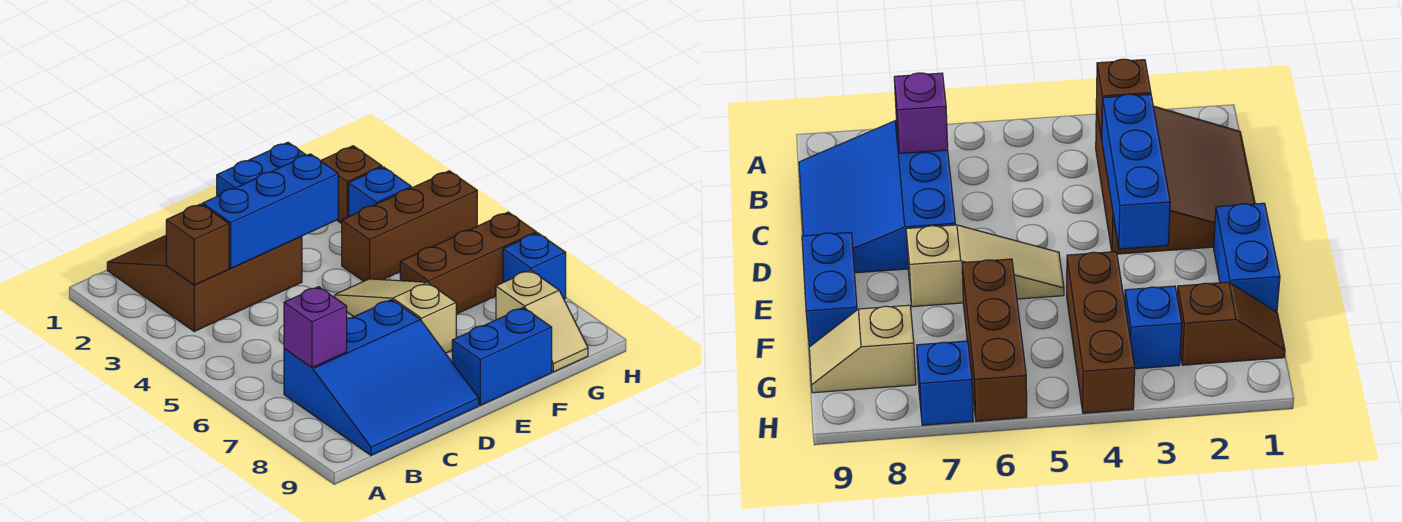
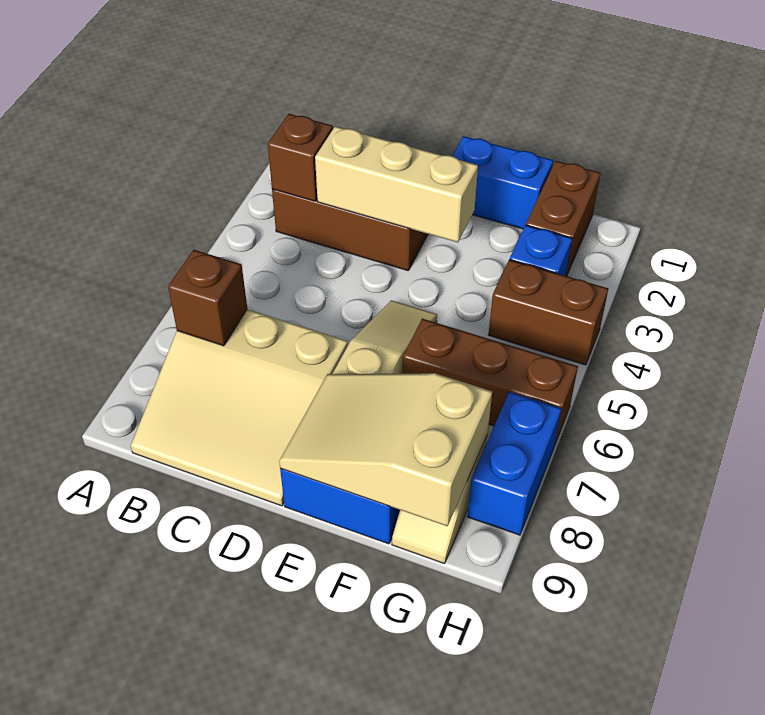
blue slope B7:D9 level 1 top 7 -> tan slope B7:D9 level 1 top 7
purple brick B7 level 2 -> brown brick B7 level 2
blue brick C3:E3 level 2 -> tan brick C3:E3 level 2
none -> tan slope E8:G9 level 2 top G
brown brick F4:H4 level 1 -> brown brick G4:H4 level 1
brown slope G1:G2 level 1 top 2 -> brown brick G1:G2 level 1
blue brick H7 level 1 -> blue brick H7:H8 level 1

